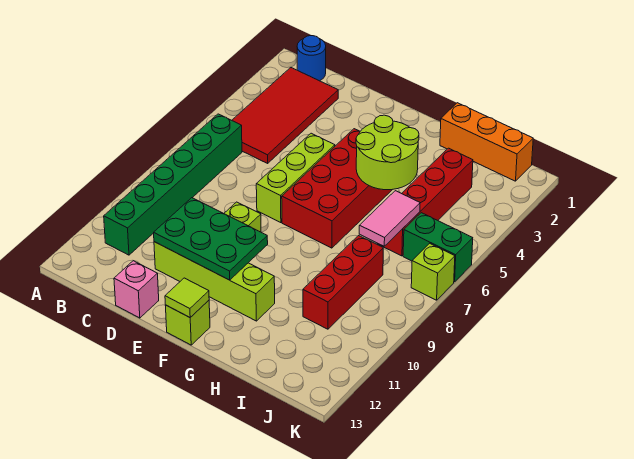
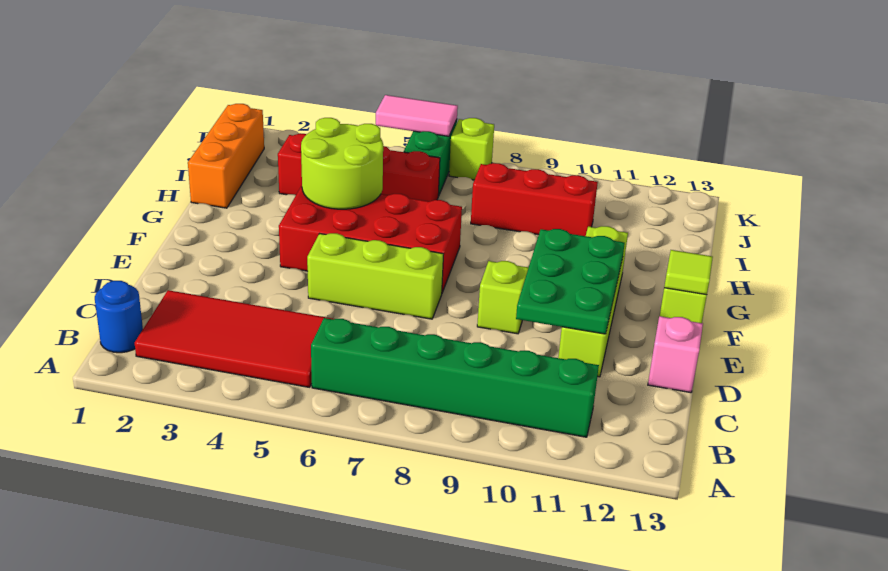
pink tile I6:I7 level 2 -> pink tile K5:K6 level 2

